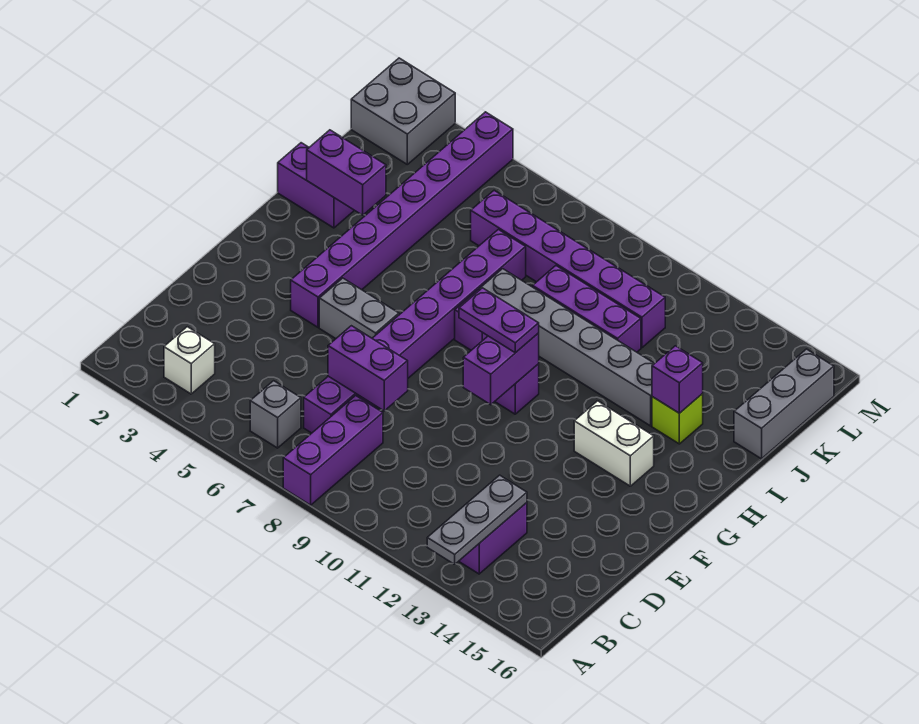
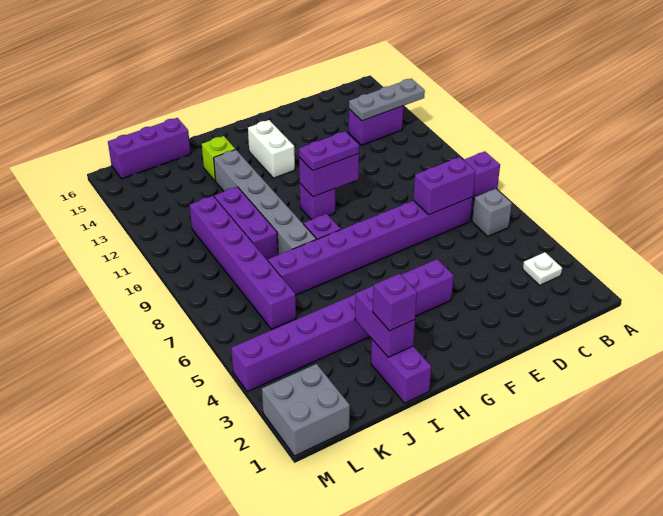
white brick B3 level 1 -> white plate B3 level 1
purple brick D7:D8 level 2 -> purple brick C7:D7 level 2
grey brick F5:F6 level 1 -> none
purple plate G9:G10 level 3 -> purple plate F10:G10 level 3
purple brick I14 level 2 -> purple brick I2 level 3
grey brick J16:L16 level 1 -> purple brick J16:L16 level 1

